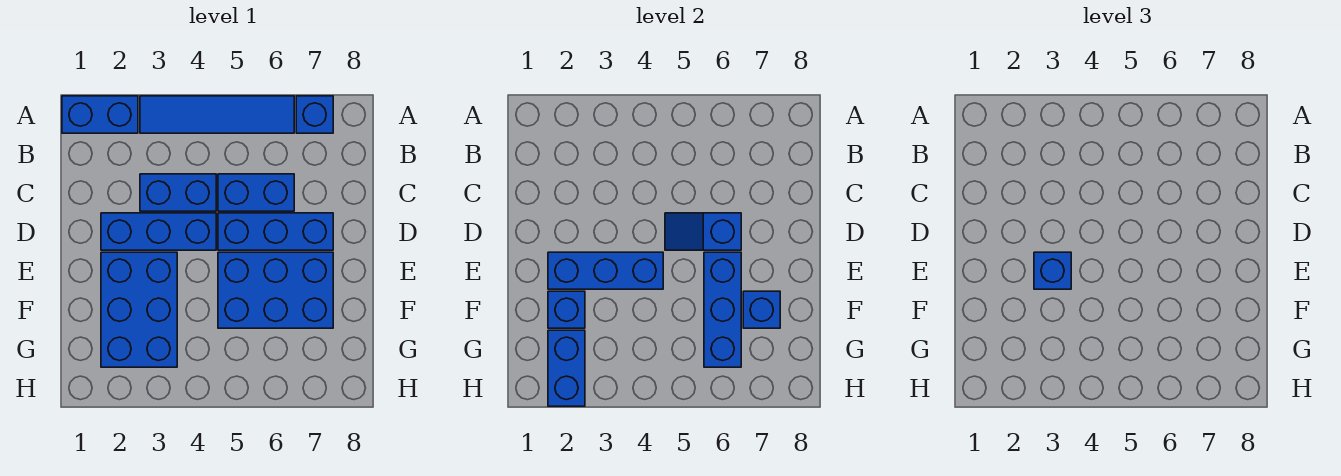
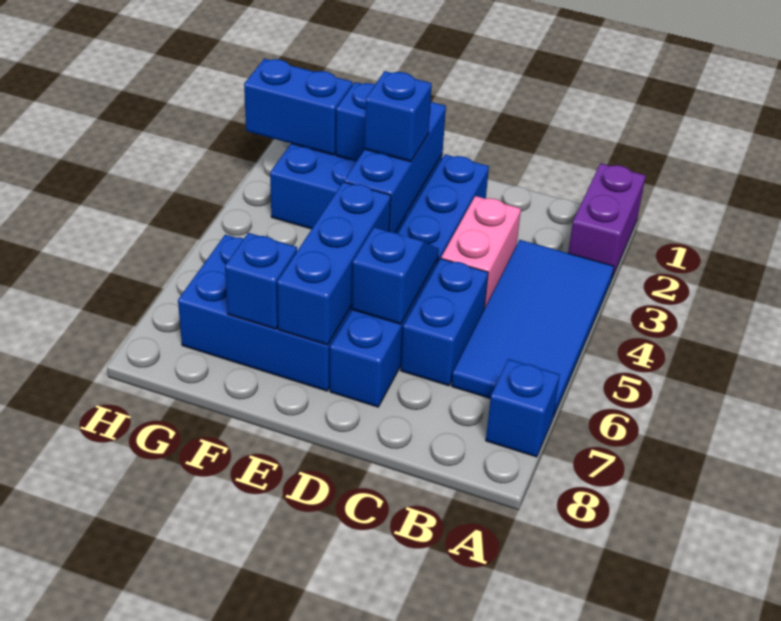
blue brick A1:A2 level 1 -> purple brick A1:A2 level 1
blue tile A3:A6 level 1 -> blue tile A3:B6 level 1
blue brick C3:C4 level 1 -> pink brick C3:C4 level 1
blue brick E5:F7 level 1 -> blue brick E6:G7 level 1
blue brick E6:G6 level 2 -> blue brick E5:E7 level 2

